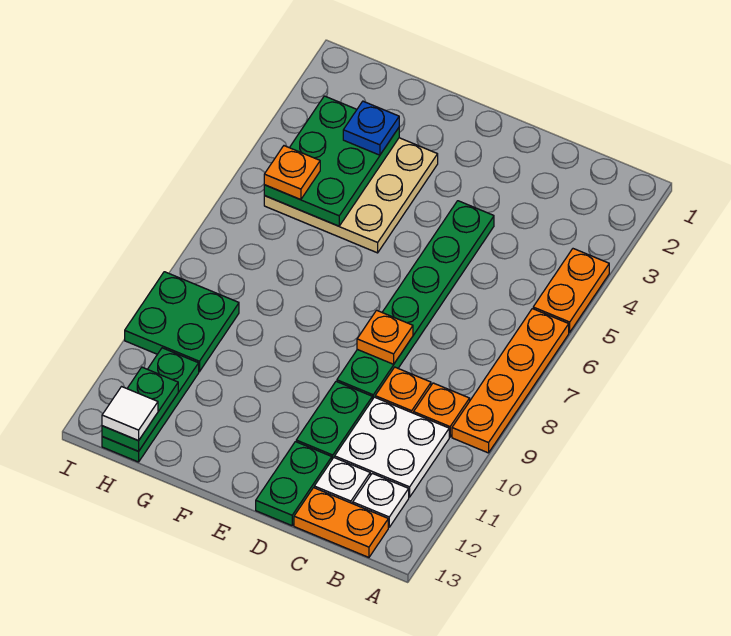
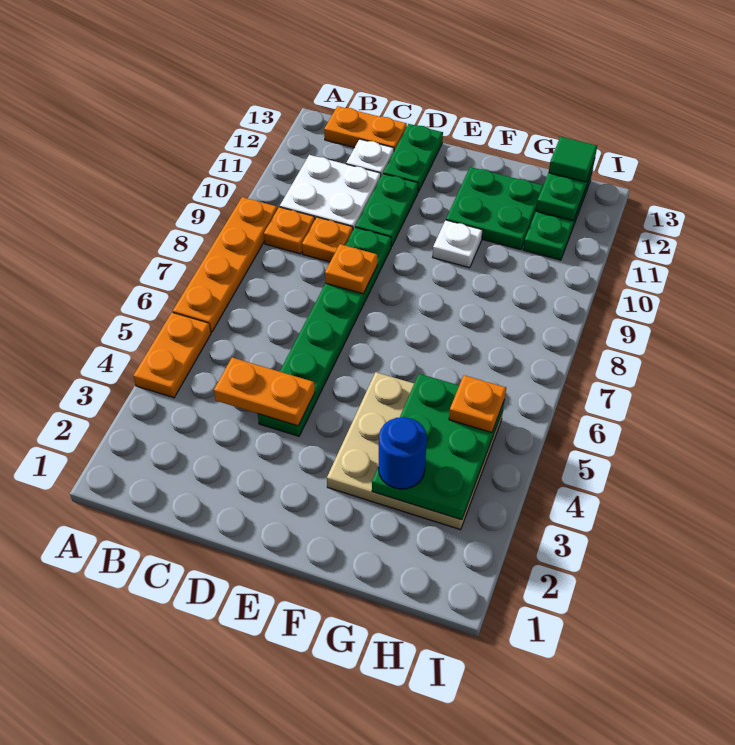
white plate B12 level 1 -> white plate F10 level 1
none -> orange plate C4:D4 level 2
blue plate G3 level 3 -> blue round brick G3 level 3
green plate H9:I10 level 1 -> green plate F11:G12 level 1
white tile H13 level 3 -> green tile H13 level 3

